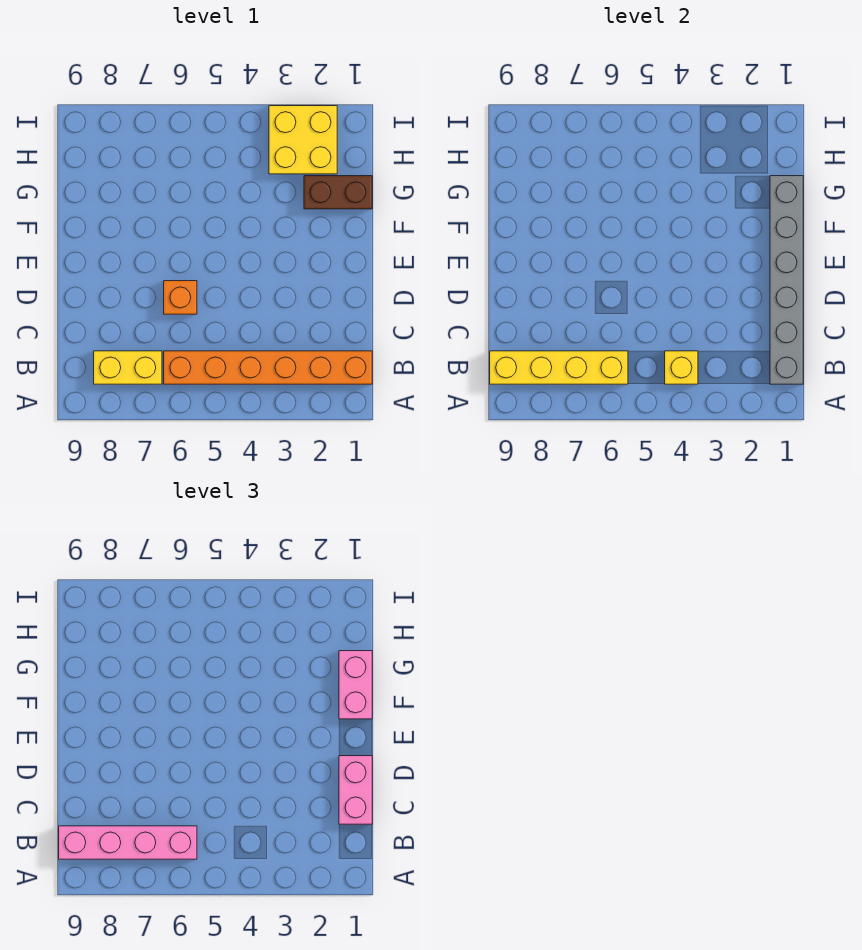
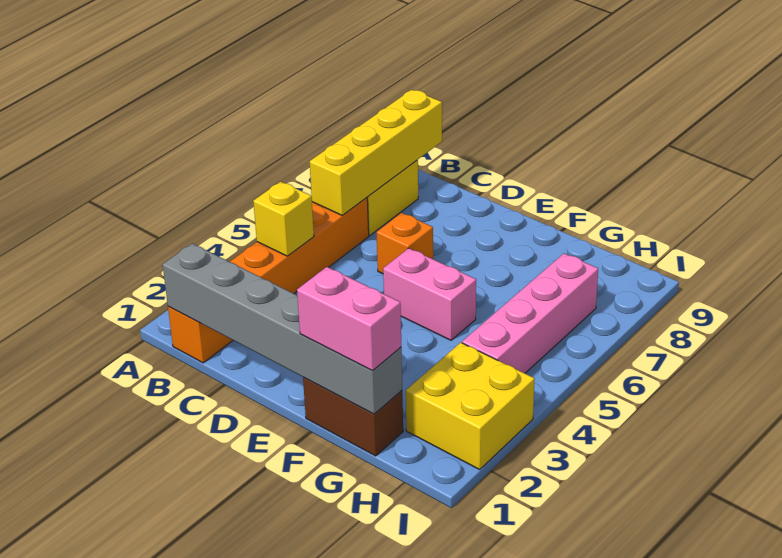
pink brick B6:B9 level 3 -> pink brick H4:H7 level 1
pink brick C1:D1 level 3 -> pink brick E5:F5 level 1
brown brick G1:G2 level 1 -> brown brick F1:G1 level 1

